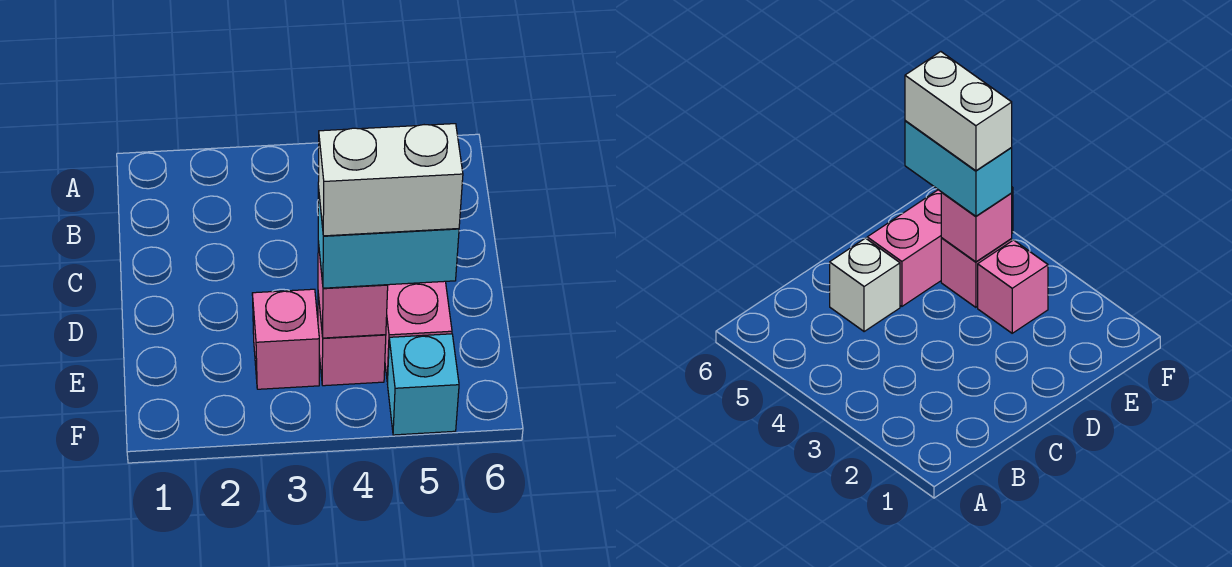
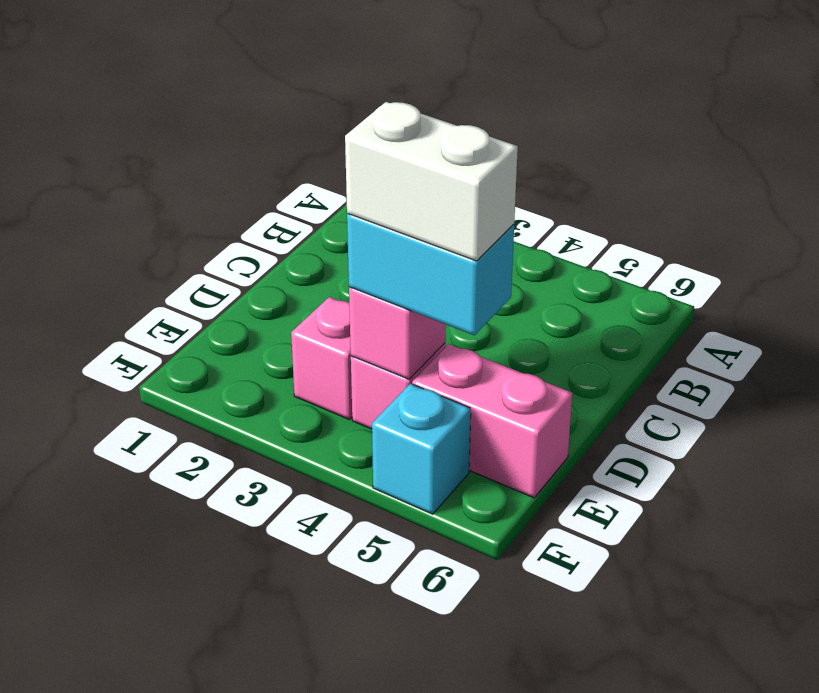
white brick C5 level 1 -> none
pink brick D5:E5 level 1 -> pink brick E5:E6 level 1

